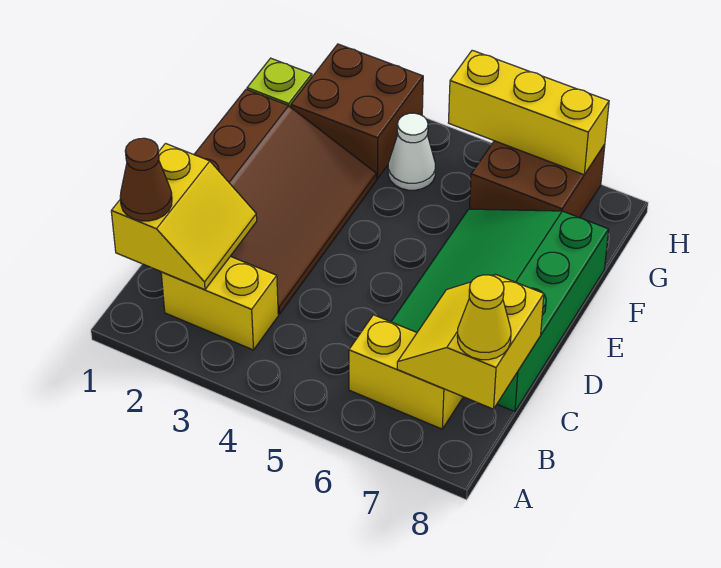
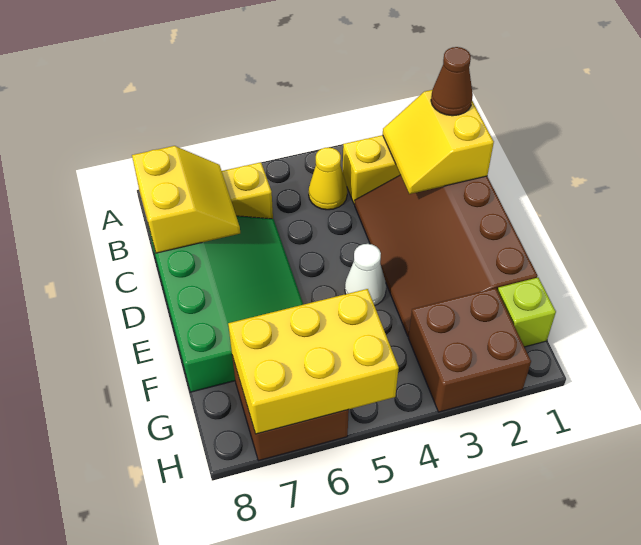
yellow cone B8 level 3 -> yellow cone B4 level 1
white cone G4 level 1 -> white cone E4 level 1
yellow brick H5:H7 level 2 -> yellow brick G5:H7 level 2

